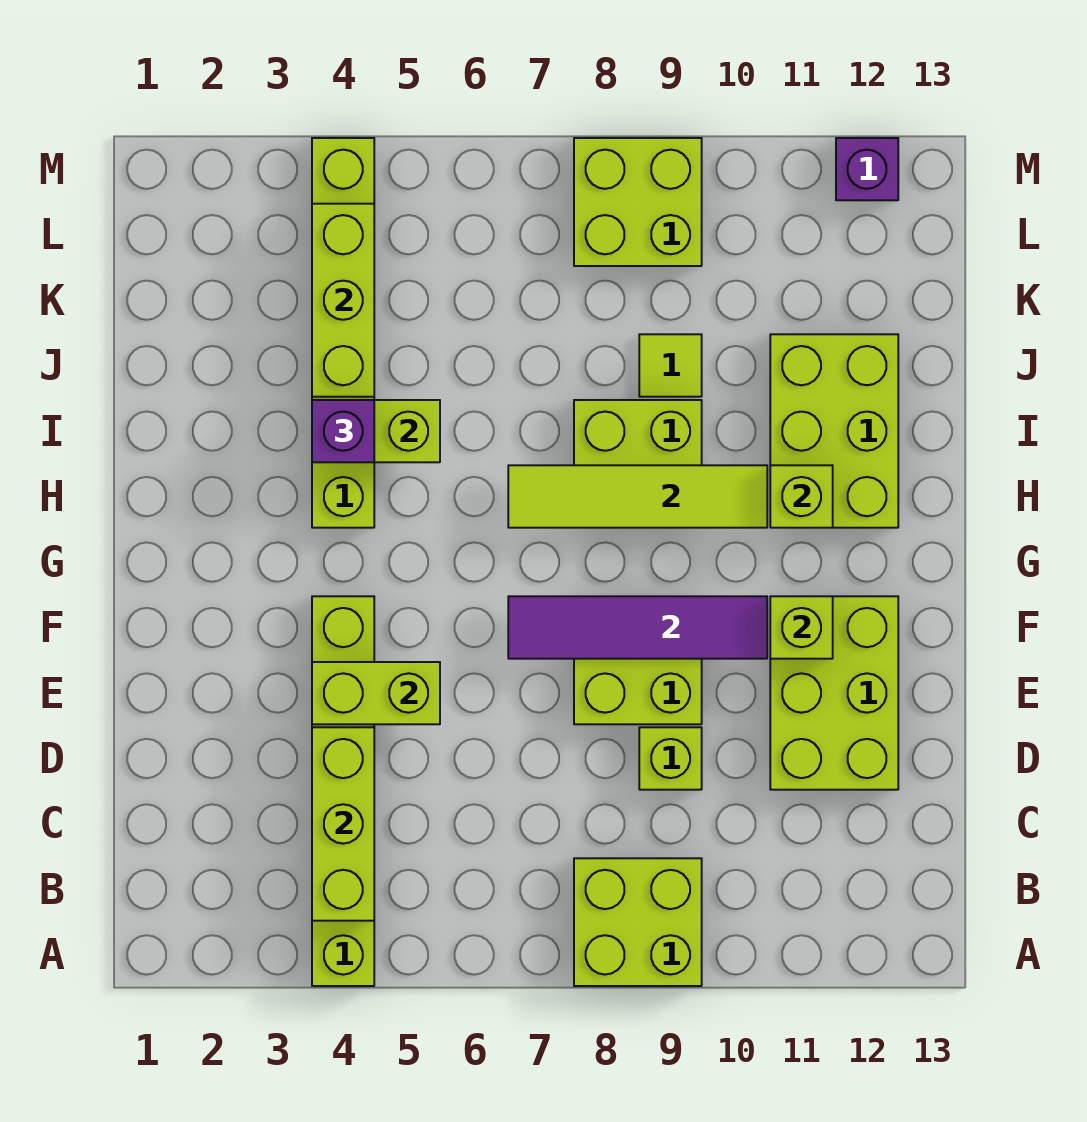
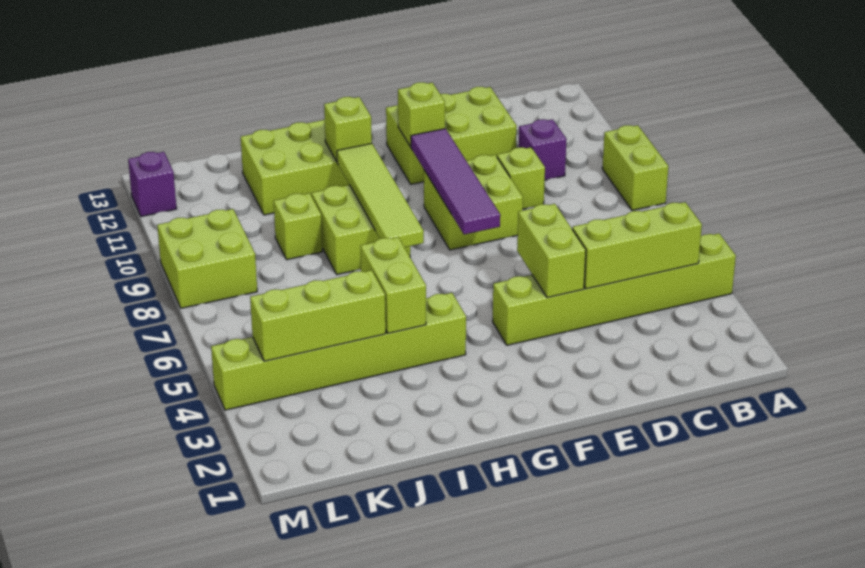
lime brick A8:B9 level 1 -> lime brick A8:A9 level 1
purple brick I4 level 3 -> purple brick C10 level 1
lime tile J9 level 1 -> lime brick J9 level 1

